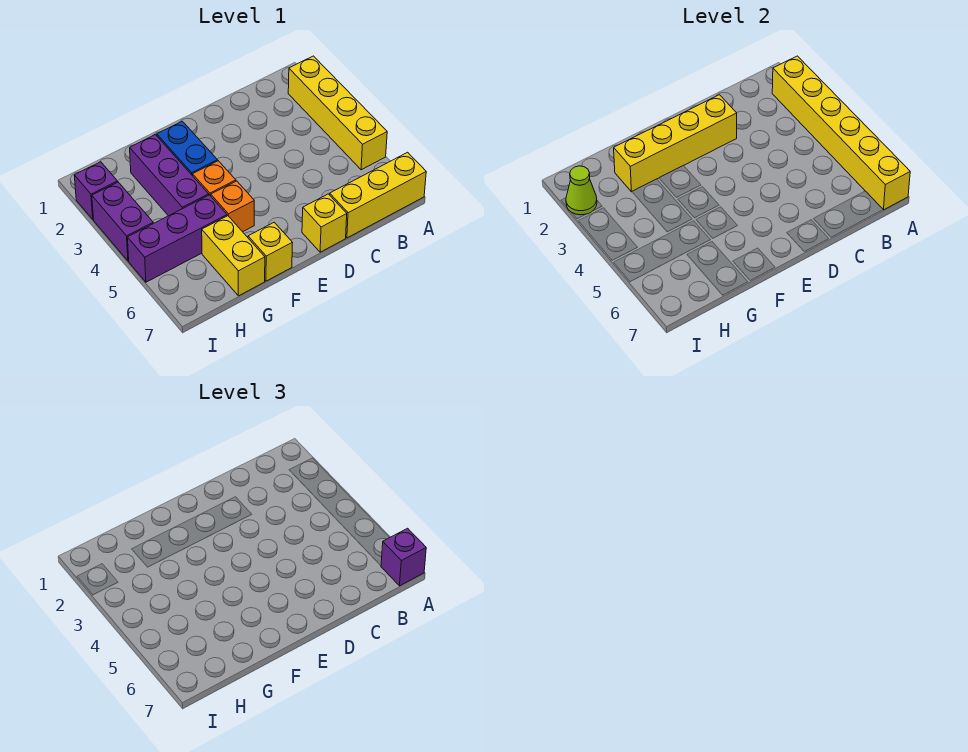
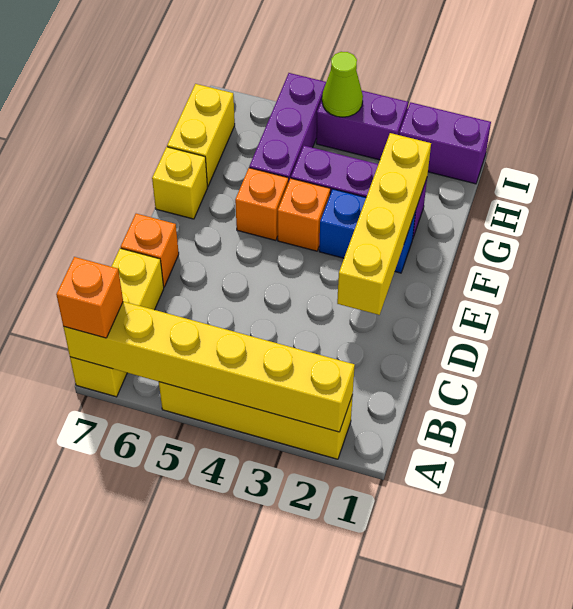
purple brick A7 level 3 -> orange brick A7 level 3
yellow brick D7 level 1 -> orange brick D7 level 1
yellow brick G6:G7 level 1 -> yellow brick G7:H7 level 1
purple brick I2 level 1 -> purple brick I1:I2 level 1
lime cone I2 level 2 -> lime cone I4 level 2

